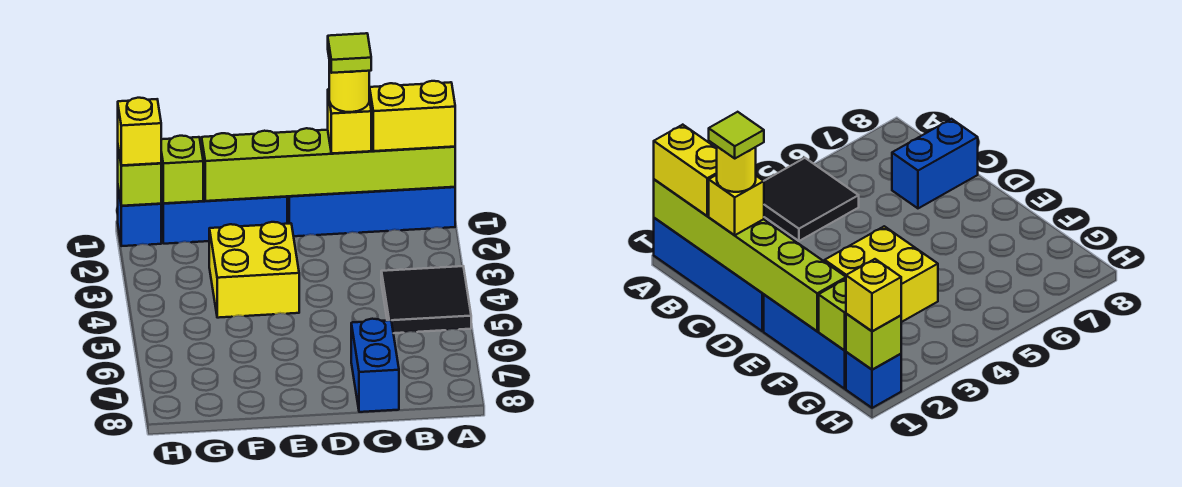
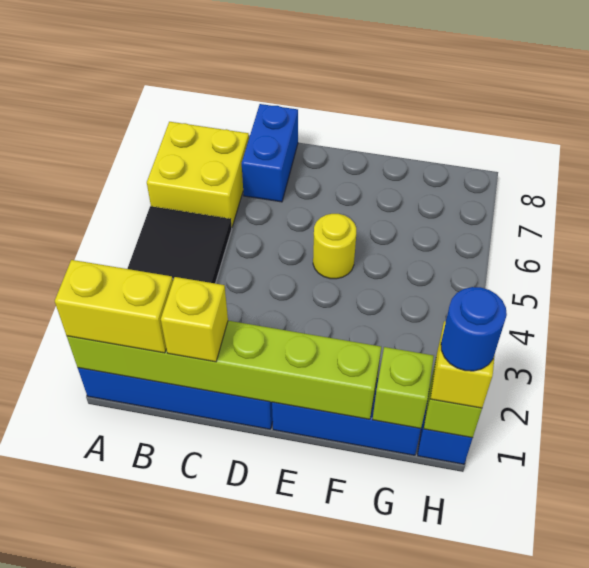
yellow round brick C1 level 4 -> yellow round brick E5 level 1
lime tile C1 level 5 -> none
yellow brick E3:F4 level 1 -> yellow brick A6:B7 level 1
none -> blue round brick H1 level 4

